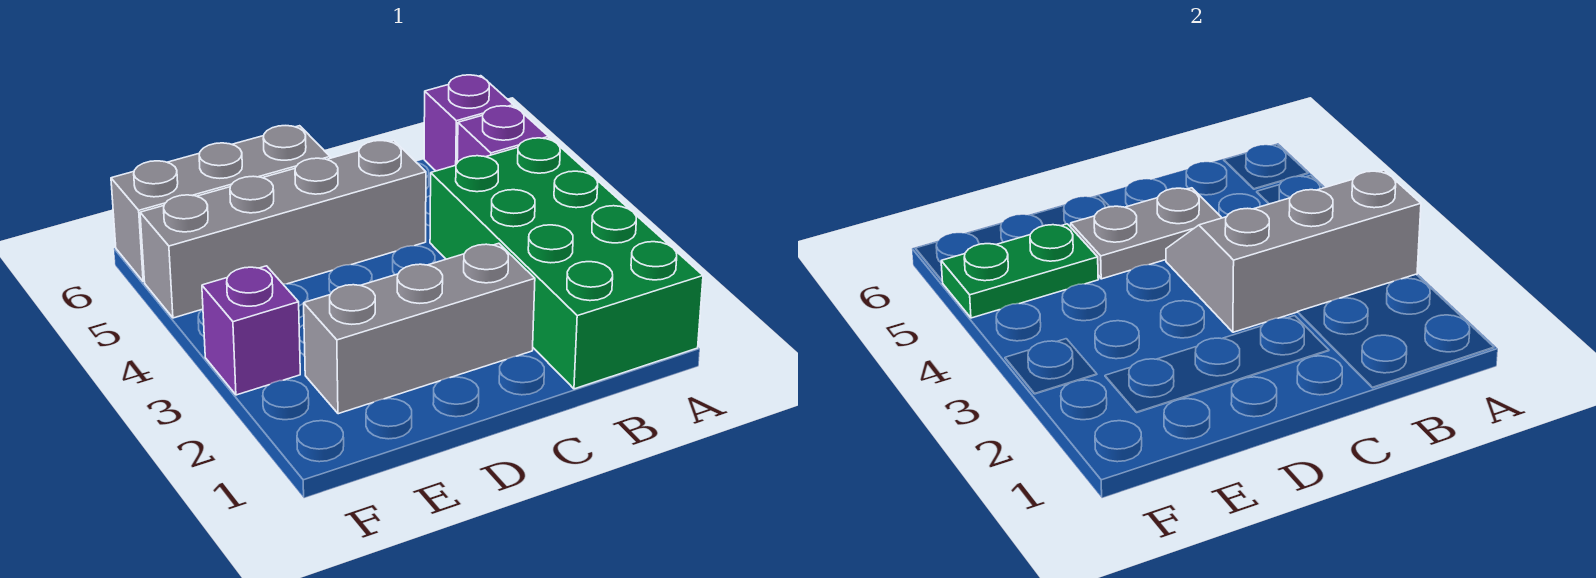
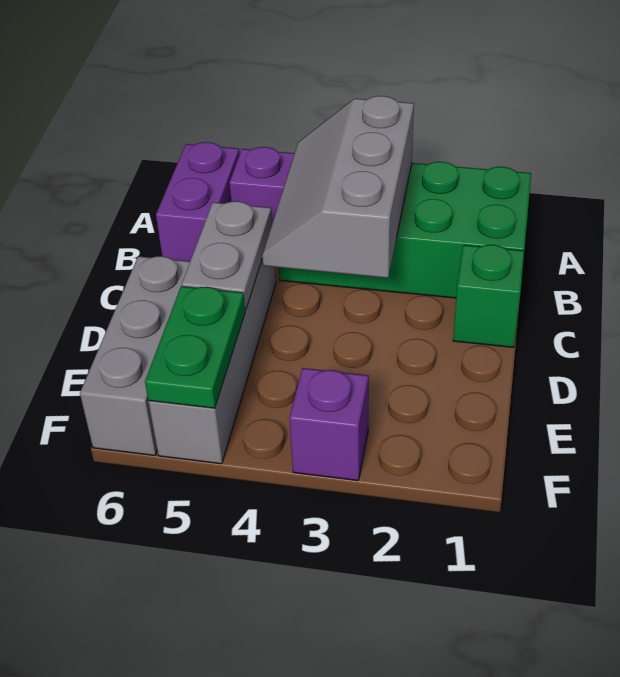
purple brick A6 level 1 -> purple brick A6:B6 level 1
none -> green brick C1 level 1
grey brick C2:E2 level 1 -> none

